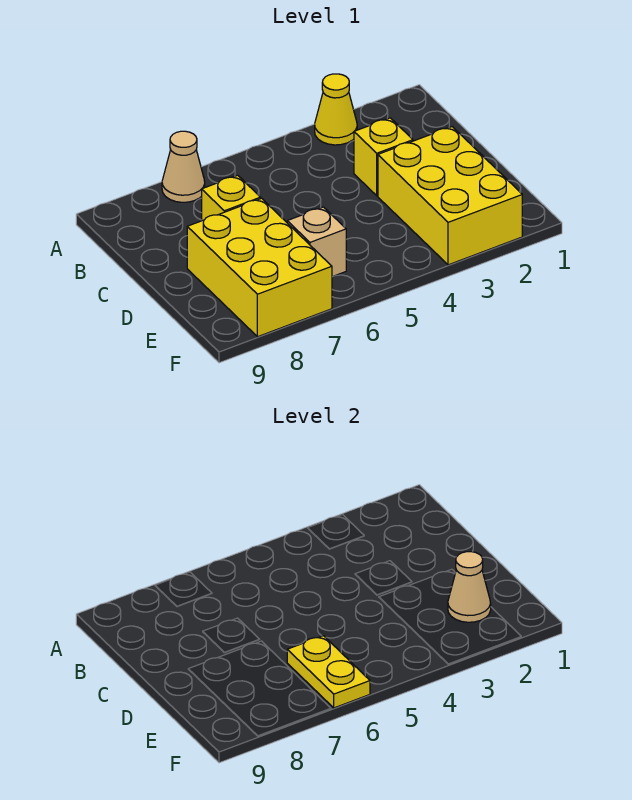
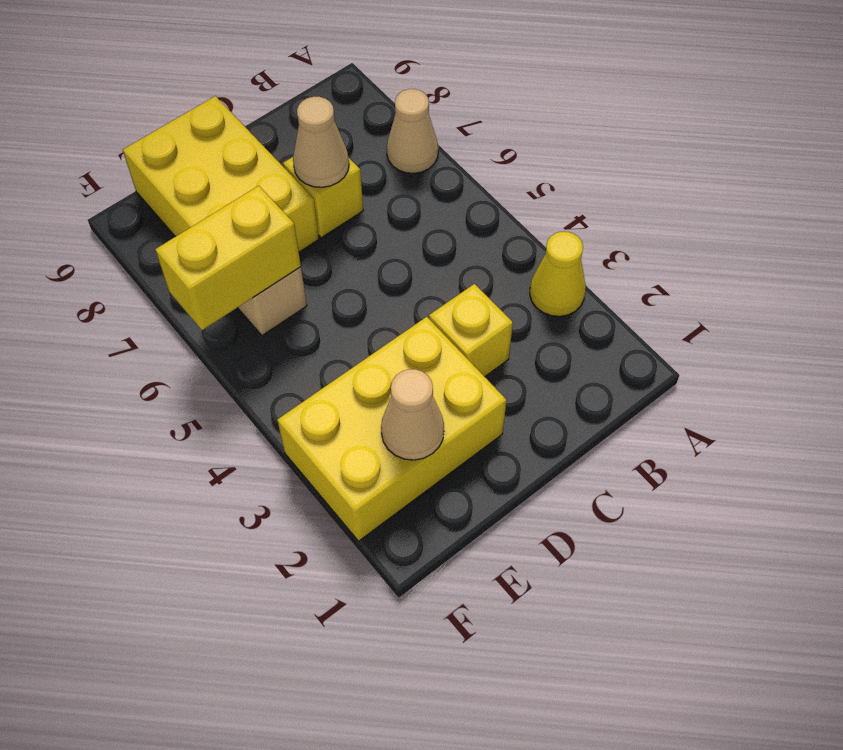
none -> tan cone C7 level 2
yellow brick D7:F8 level 1 -> yellow brick D7:E9 level 1
yellow plate E6:F6 level 2 -> yellow brick E6:F6 level 2

